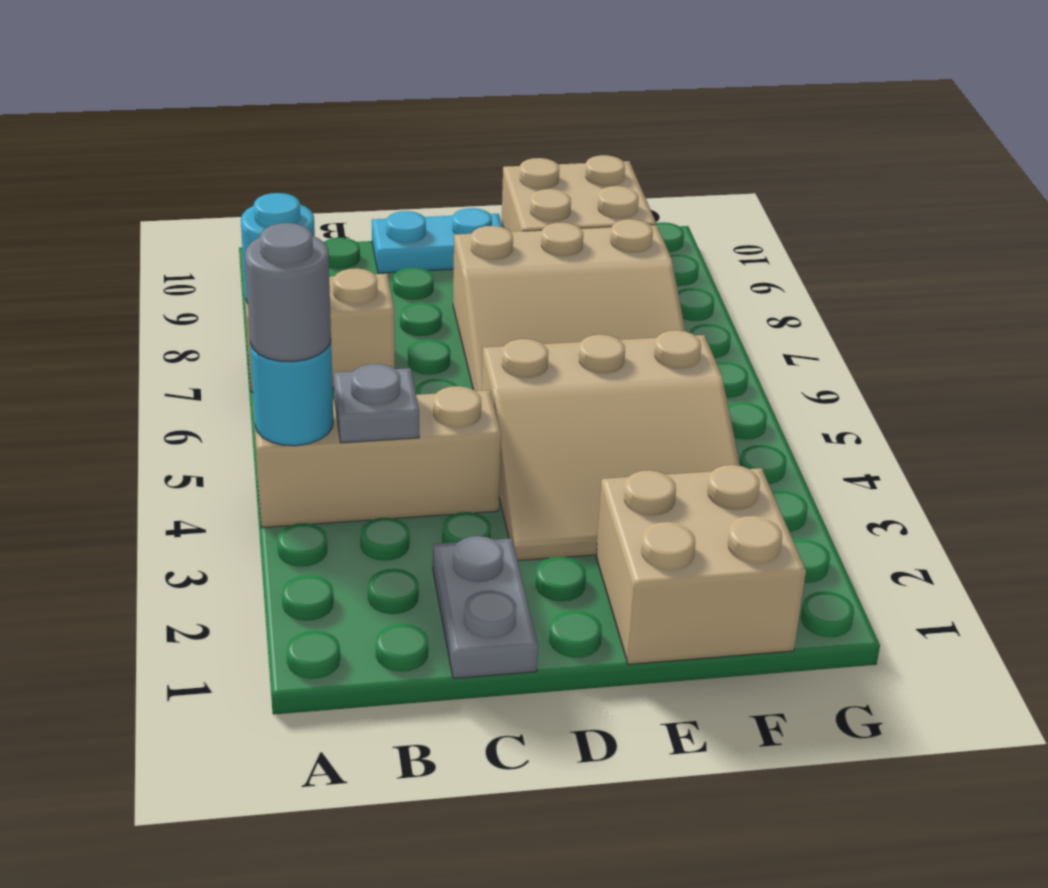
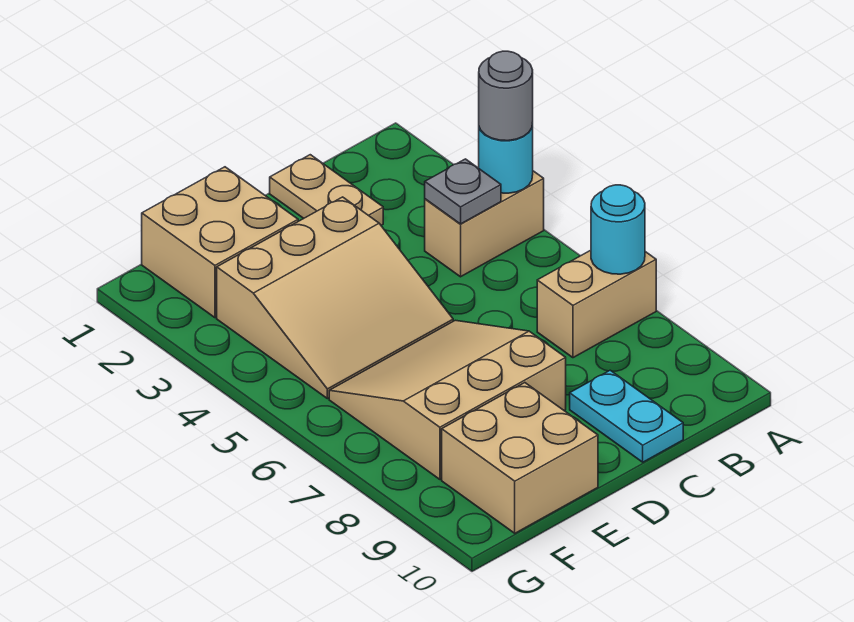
tan brick A4:C4 level 1 -> tan brick A4:B4 level 1
grey plate C1:C2 level 1 -> tan plate C1:C2 level 1
cyan plate C10:D10 level 1 -> cyan plate C9:C10 level 1
tan slope D3:F5 level 1 top 5 -> tan slope D3:F5 level 1 top 3

